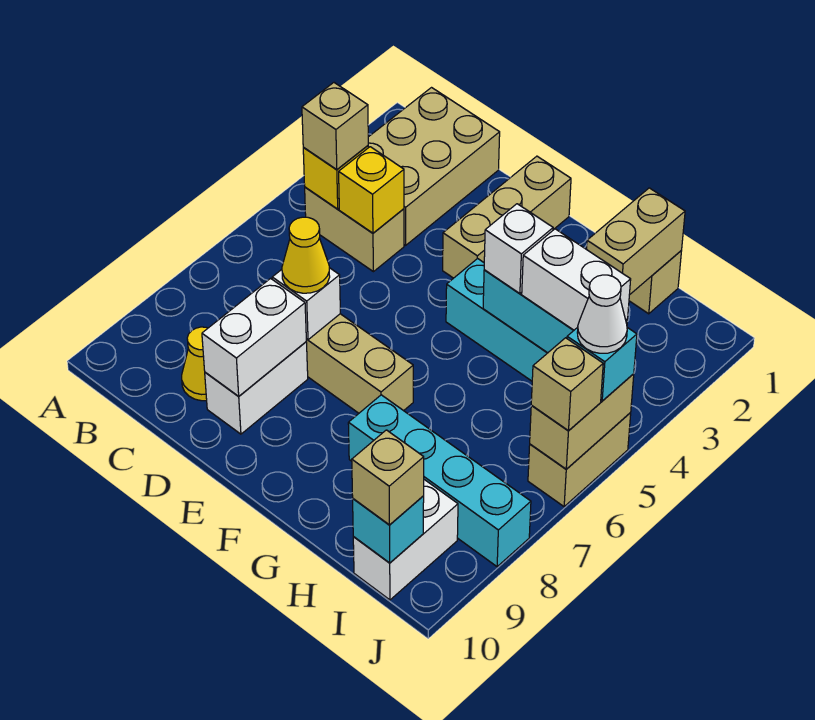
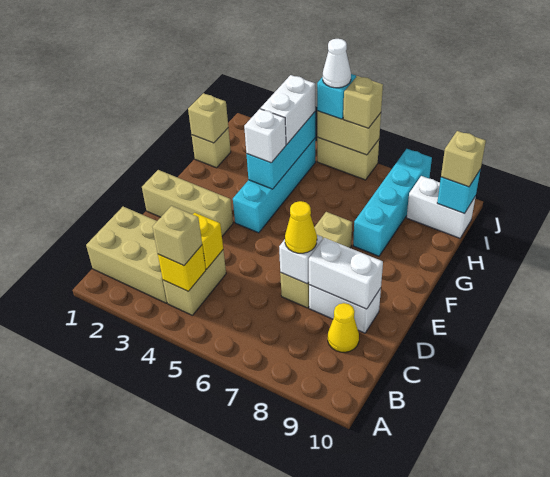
tan brick H1:H2 level 2 -> tan brick H1 level 2

